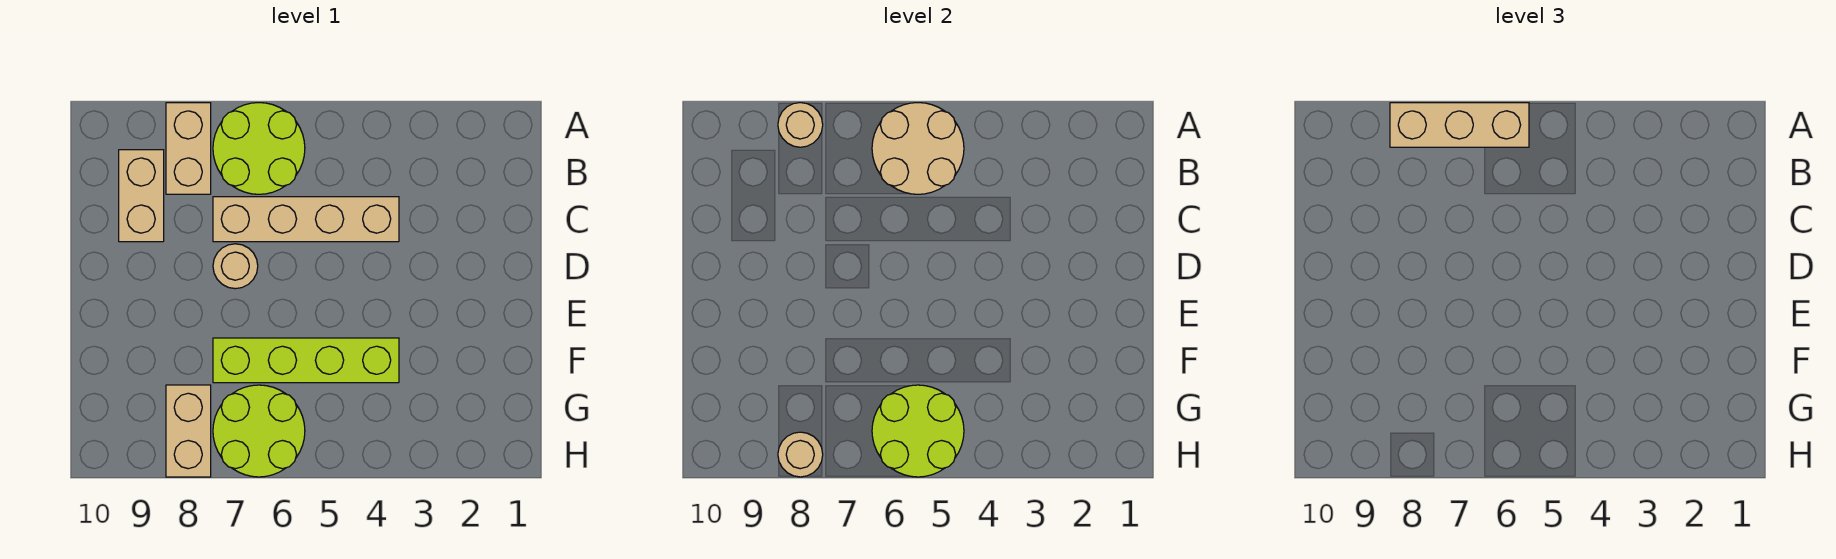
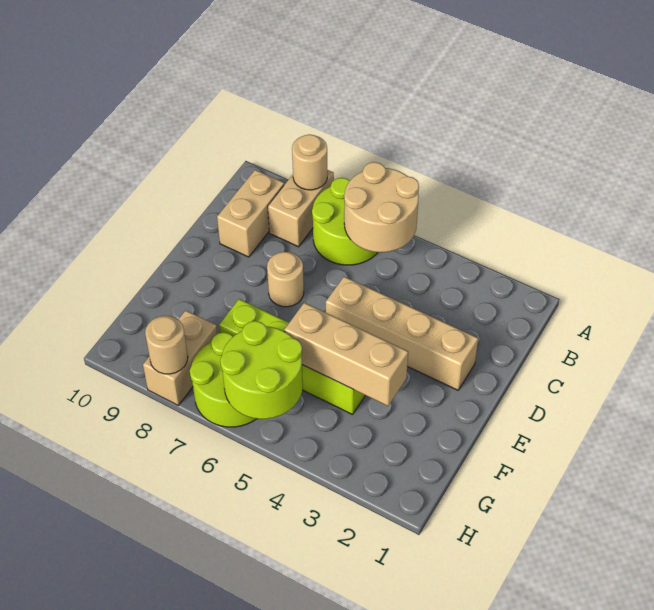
tan brick A6:A8 level 3 -> tan brick F3:F5 level 2
tan brick C4:C7 level 1 -> tan brick D2:D5 level 1

